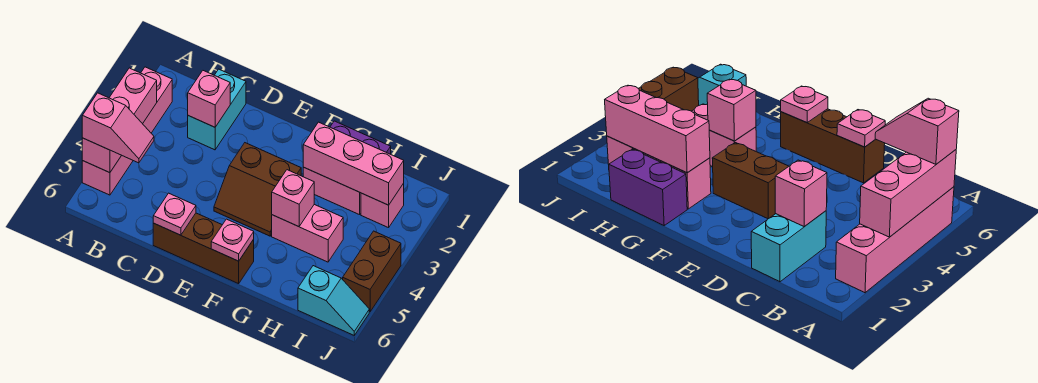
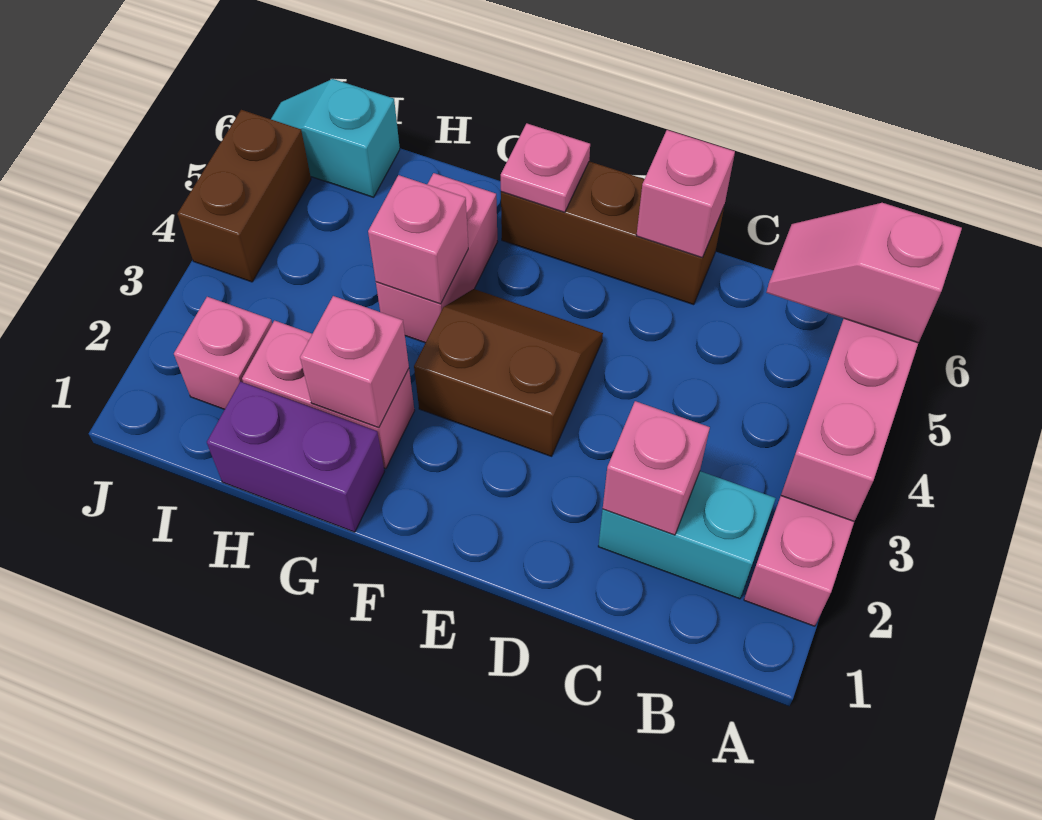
cyan brick C1:C2 level 1 -> cyan brick B2:C2 level 1
pink plate D6 level 2 -> pink brick D6 level 2
pink brick G2:I2 level 2 -> pink brick G2 level 2
pink brick G4:H4 level 1 -> pink brick G4:G5 level 1

